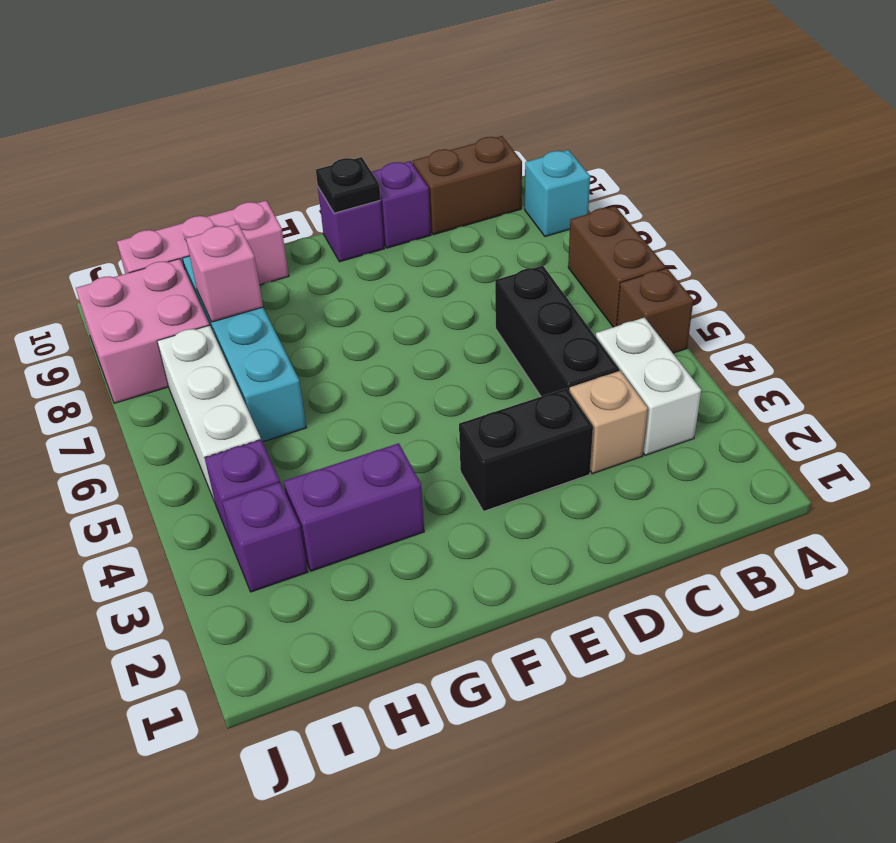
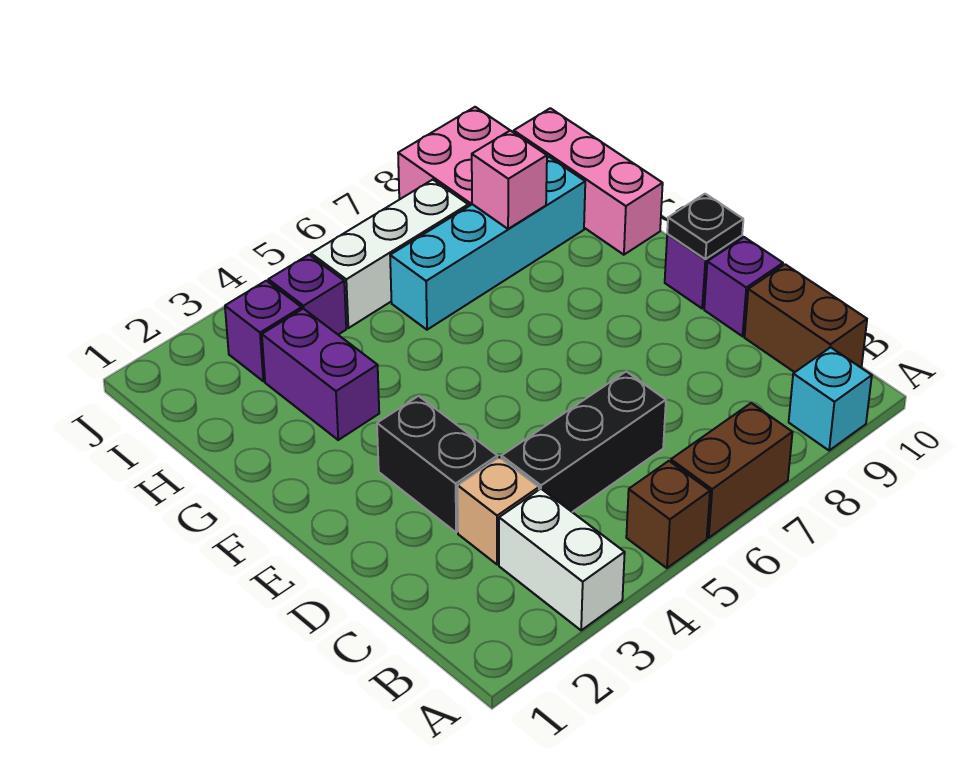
white brick B3:B4 level 1 -> white brick A3:B3 level 1

